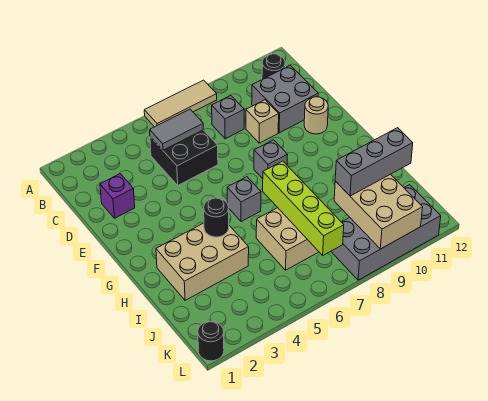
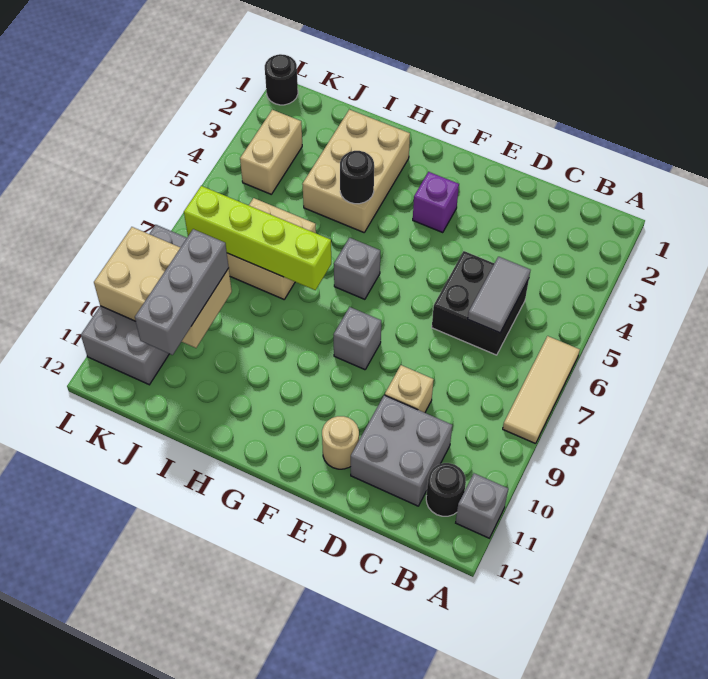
grey brick C8 level 1 -> grey brick A11 level 1
purple brick D2 level 1 -> purple brick F3 level 1
none -> tan brick K3:K4 level 1

